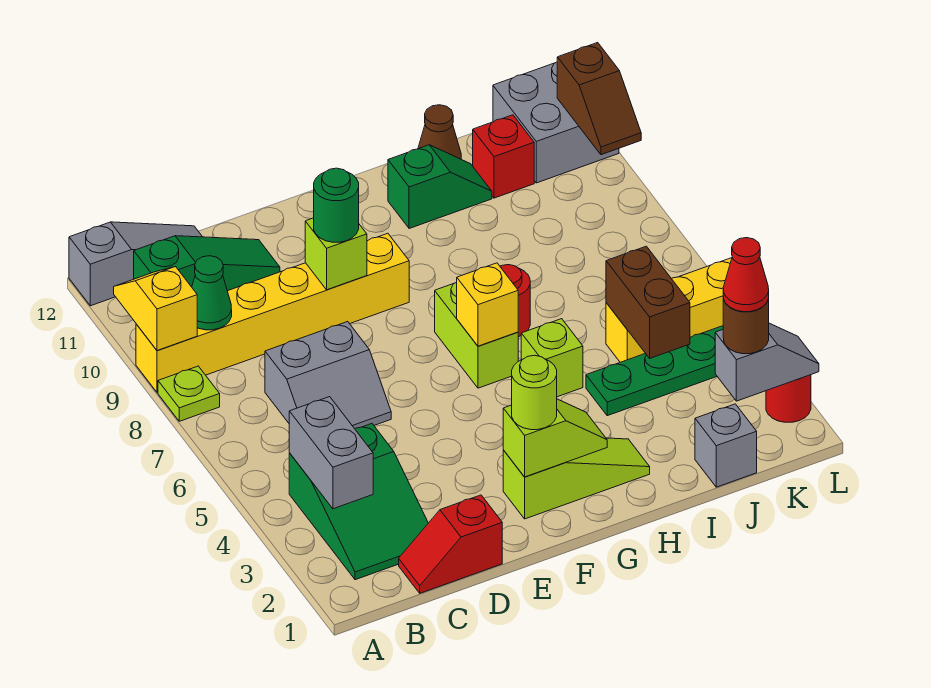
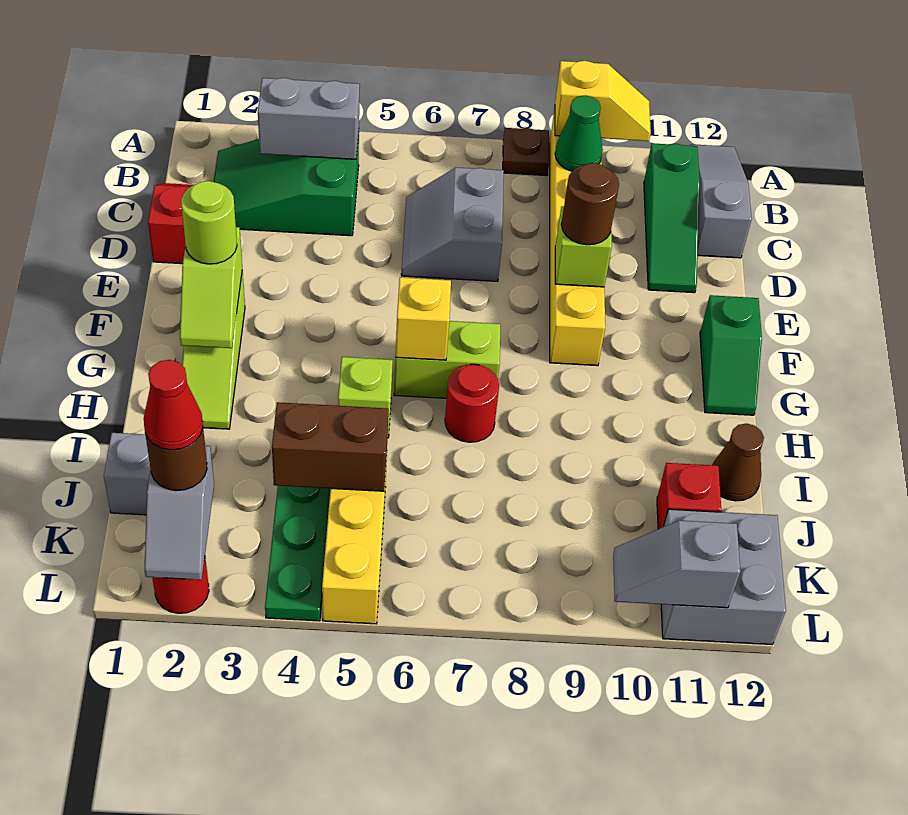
lime plate A8 level 1 -> brown plate A8 level 1
grey slope A12:C12 level 1 top A -> grey slope A12:C12 level 1 top C
green round brick E9 level 3 -> brown round brick E9 level 3
green slope H11:I11 level 1 top H -> green slope F12:G12 level 1 top F
brown slope L10:L11 level 2 top 11 -> grey slope L10:L11 level 2 top 11

